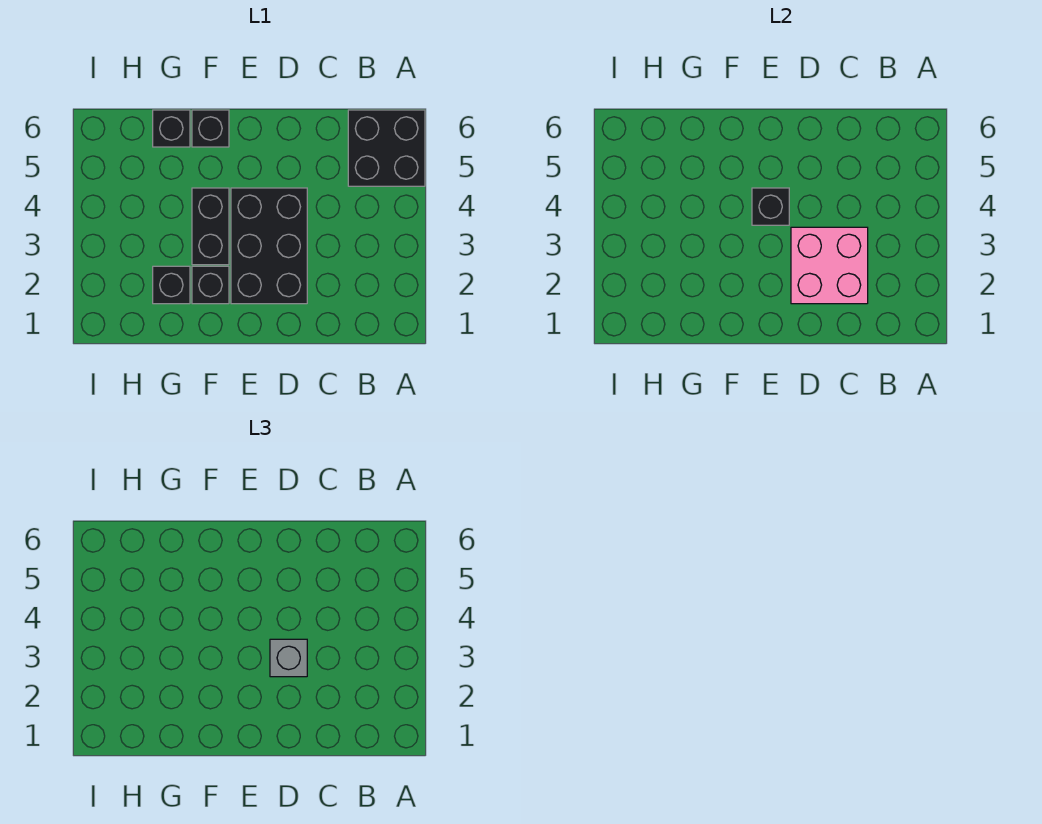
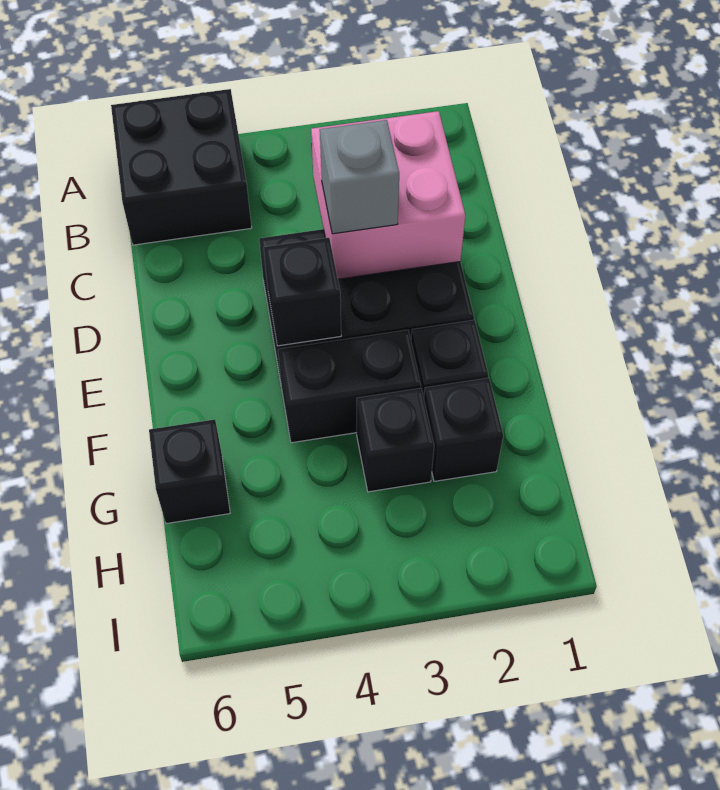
black brick F6 level 1 -> black brick G3 level 1

